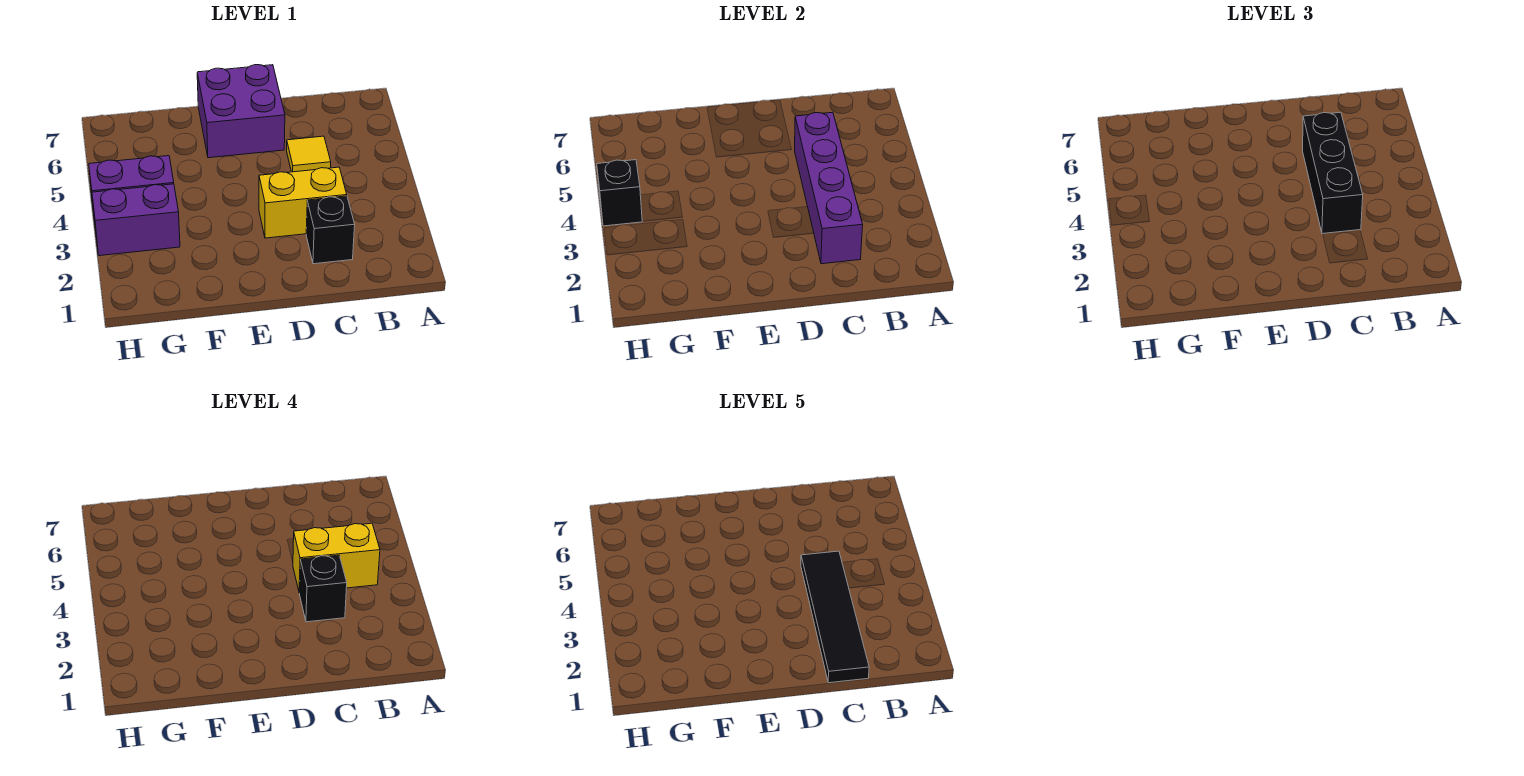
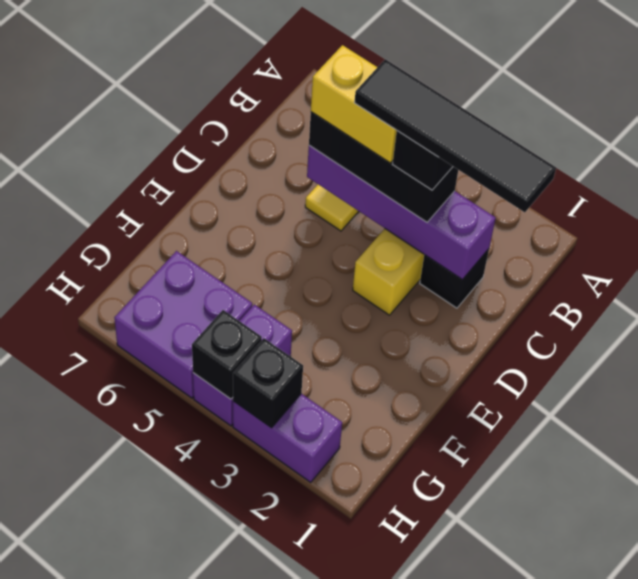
yellow brick B4:C4 level 4 -> yellow brick C4:C5 level 4
purple brick D6:E7 level 1 -> purple brick G5:H6 level 1
purple brick G3:H3 level 1 -> purple brick H2:H3 level 1
none -> black brick H3 level 2

